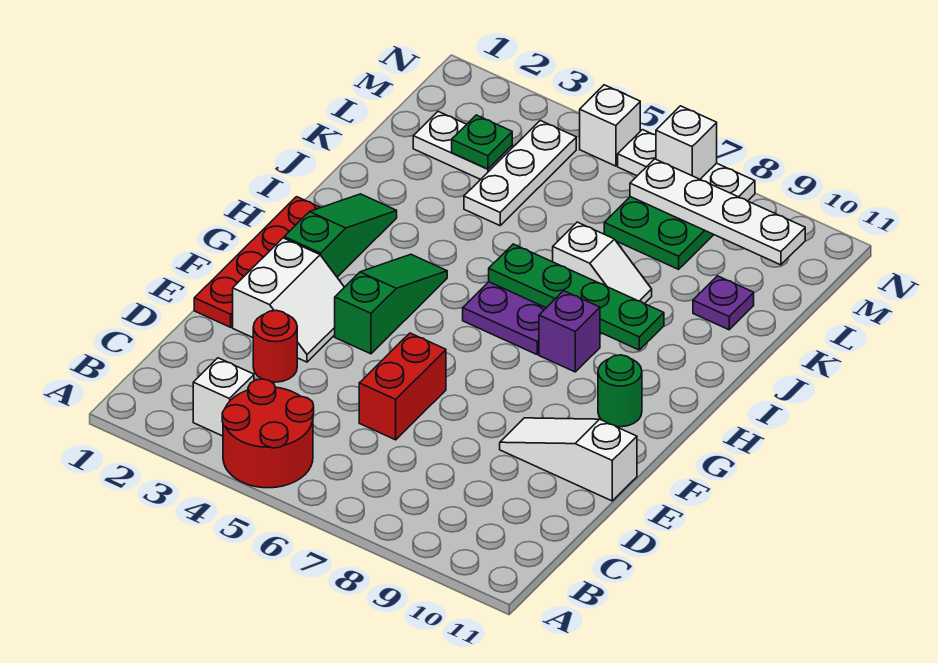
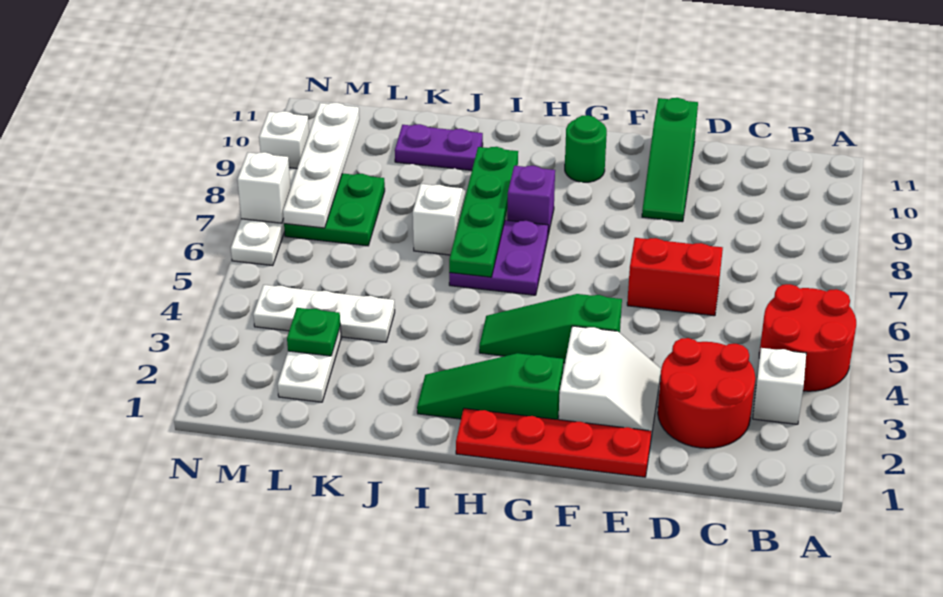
red round brick D3 level 1 -> red round brick C2:D3 level 1
white slope E2:F3 level 1 top 2 -> white slope E2:F3 level 1 top F
white slope E9:E11 level 1 top 11 -> green slope E9:E11 level 1 top 11
purple plate K10 level 1 -> purple plate J10:K10 level 1
white brick N5 level 1 -> white brick N9 level 1

